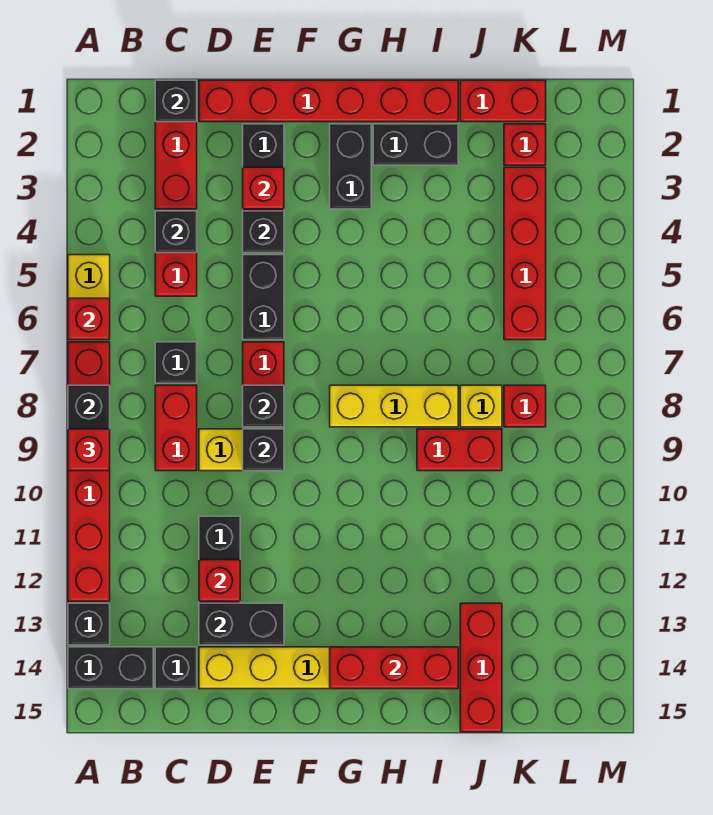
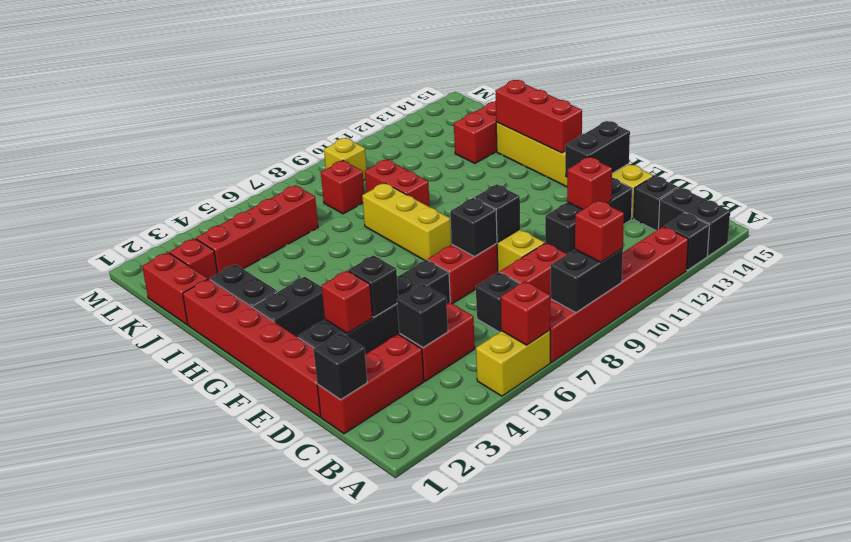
black brick D13:E13 level 2 -> black brick E13:E14 level 2
yellow brick J8 level 1 -> yellow brick L9 level 1

